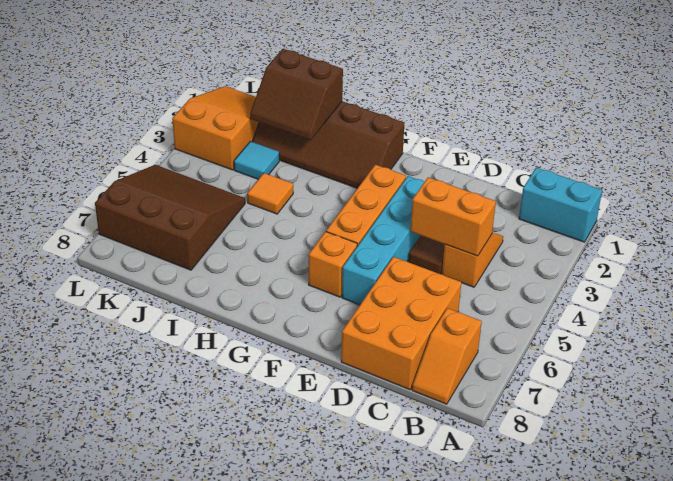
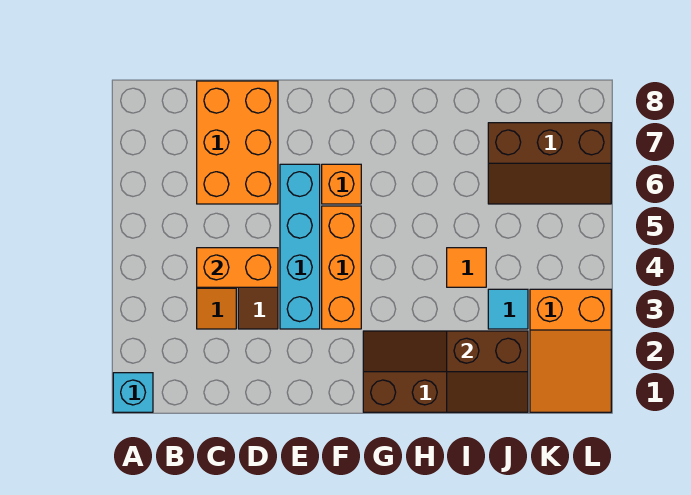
cyan brick A1:B1 level 1 -> cyan brick A1 level 1
orange slope B7:B8 level 1 top 7 -> none
brown slope I1:J2 level 2 top 1 -> brown slope I1:J2 level 2 top 2
brown slope J5:L7 level 1 top 7 -> brown slope J6:L7 level 1 top 7

